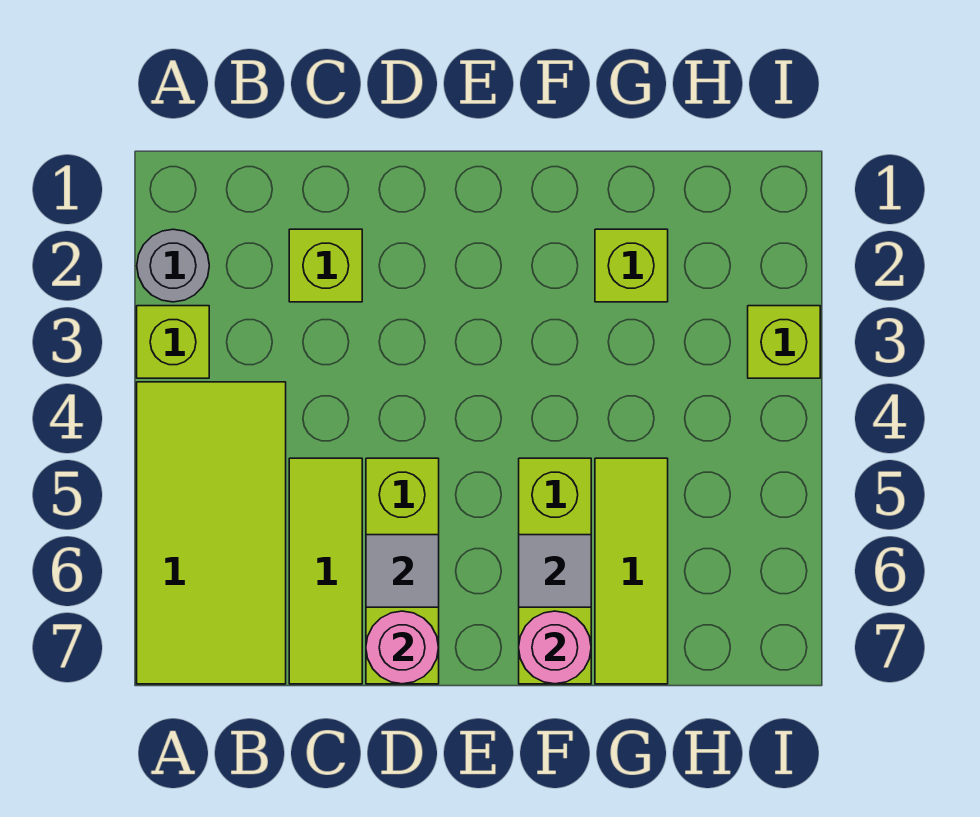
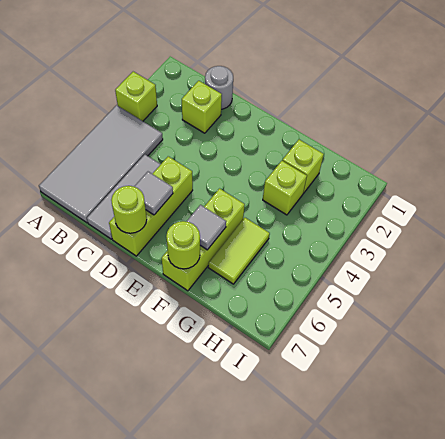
grey round brick A2 level 1 -> grey round brick C1 level 1
lime tile A4:B7 level 1 -> grey tile A4:B7 level 1
lime tile C5:C7 level 1 -> grey tile C5:C7 level 1
pink round brick D7 level 2 -> lime round brick D7 level 2
pink round brick F7 level 2 -> lime round brick F7 level 2
lime tile G5:G7 level 1 -> lime tile G5:G6 level 1
lime brick I3 level 1 -> lime brick G3 level 1

